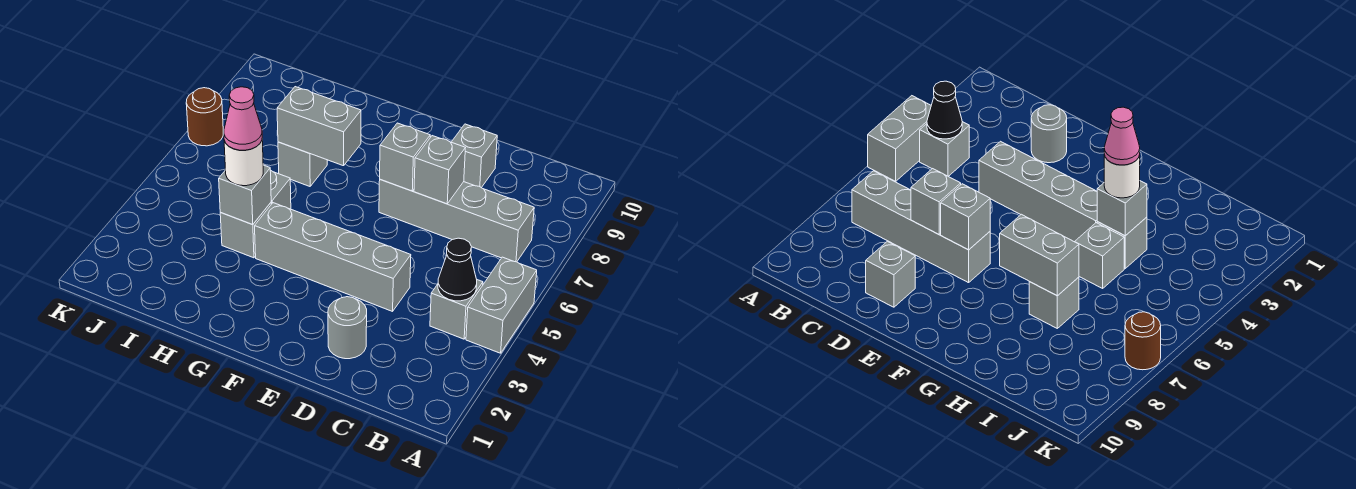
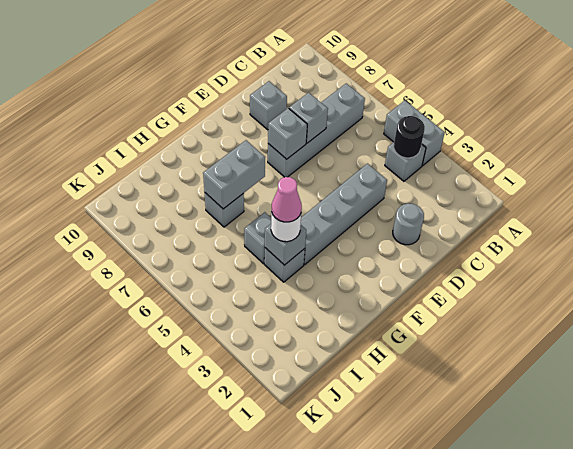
black cone B4 level 2 -> black round brick B4 level 2
brown round brick K7 level 1 -> none

